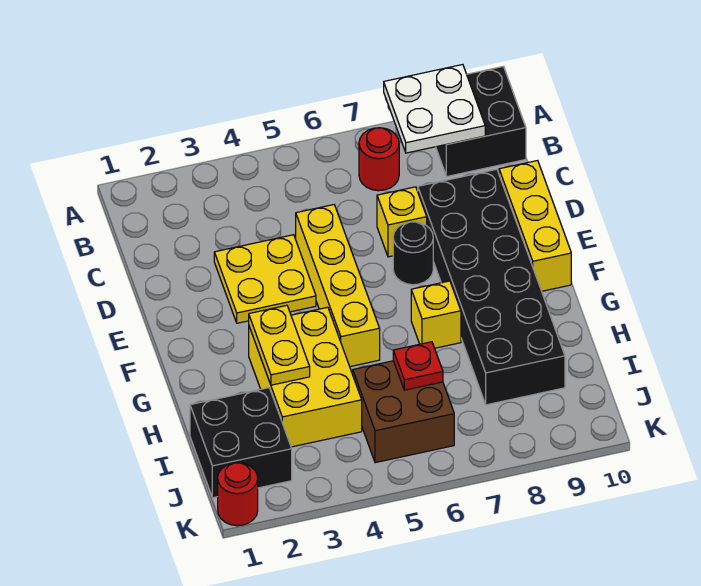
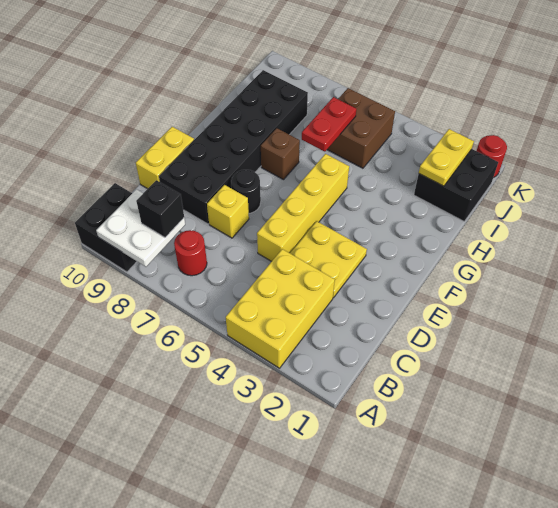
none -> black brick B8 level 3
yellow brick D10:F10 level 1 -> yellow brick D10:E10 level 1
yellow brick G3:I4 level 1 -> yellow brick A3:C4 level 1
yellow plate G3:H3 level 2 -> yellow plate I2:J2 level 2
yellow brick G7 level 1 -> brown brick G7 level 1
red plate I6 level 2 -> red plate H6:I6 level 2

